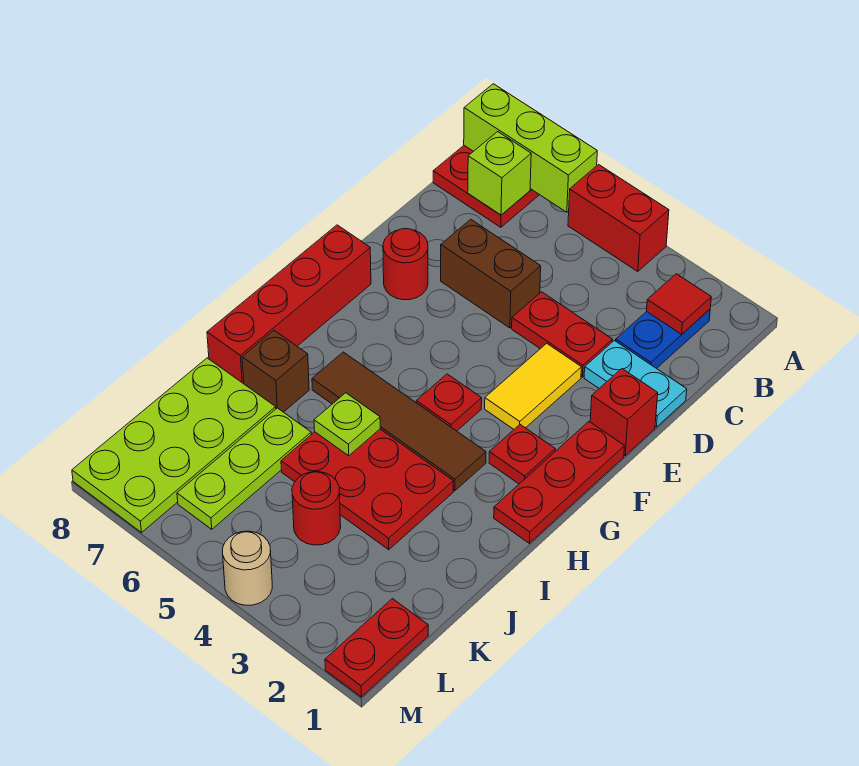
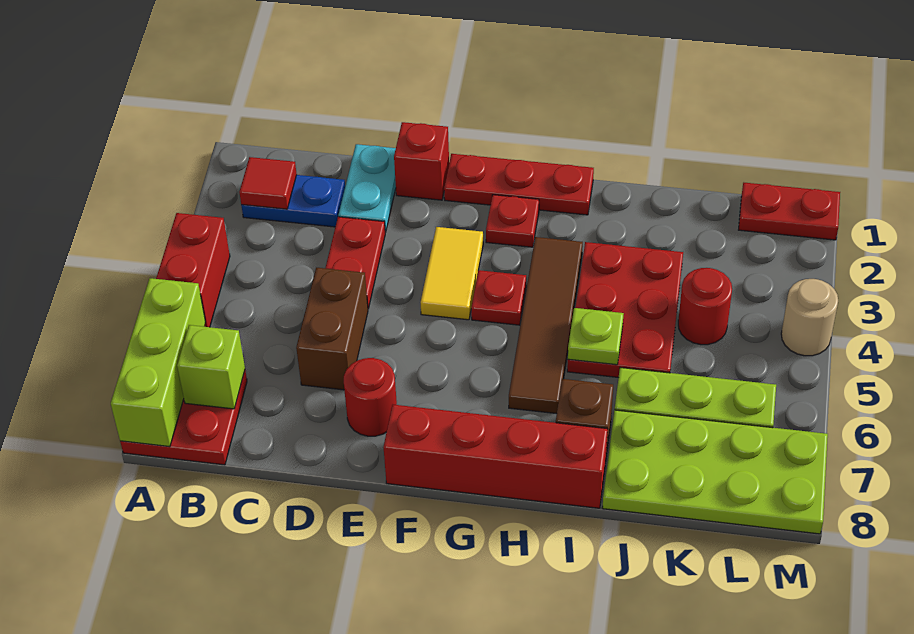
yellow tile E3:F3 level 1 -> yellow tile F3:F4 level 1

